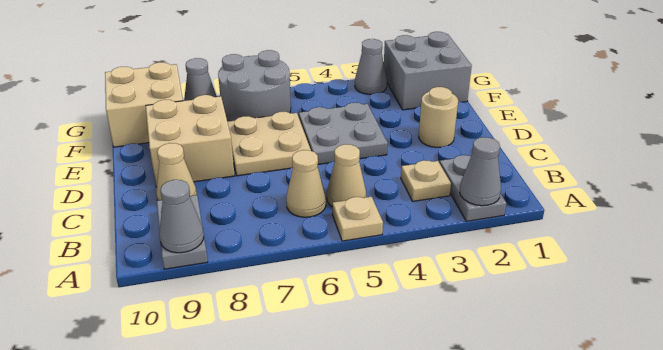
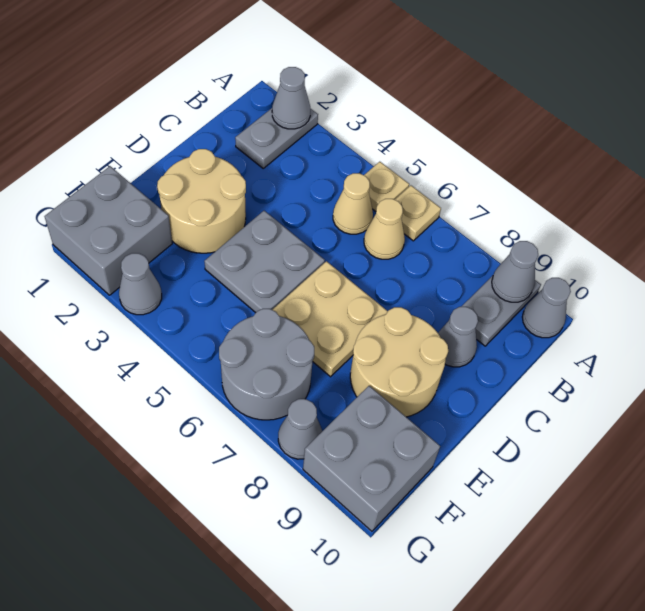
none -> grey cone A10 level 1
tan plate B3 level 1 -> tan plate A6 level 1
tan cone C9 level 1 -> grey cone C9 level 1
tan round brick D2 level 1 -> tan round brick D2:E3 level 1
tan brick D8:E9 level 1 -> tan round brick D8:E9 level 1
tan brick F9:G10 level 1 -> grey brick F9:G10 level 1

